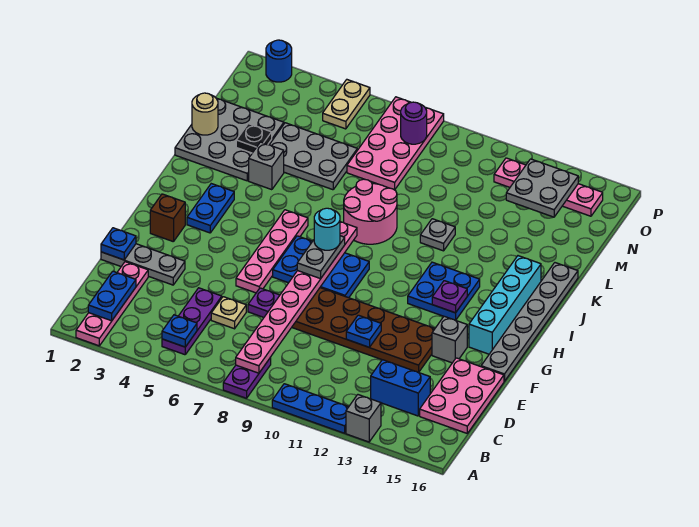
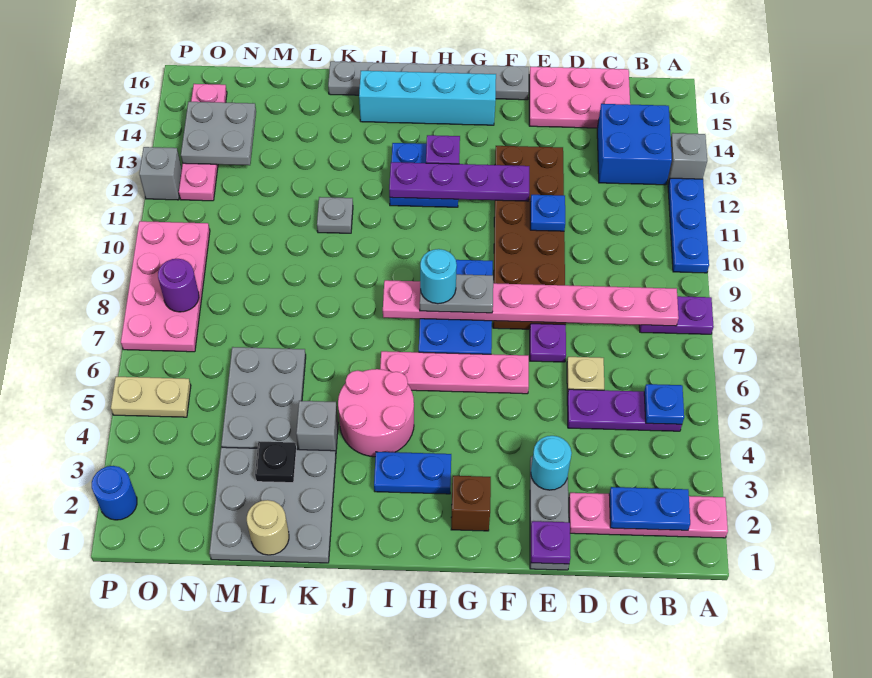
blue brick C13:C14 level 1 -> blue brick B13:C14 level 1
blue plate E1 level 2 -> purple plate E1 level 2
none -> cyan round brick E3 level 2
none -> purple plate F12:I12 level 2
grey brick F14 level 1 -> grey brick P12 level 1
pink round brick J8:K9 level 1 -> pink round brick I4:J5 level 1
pink plate M7:P8 level 1 -> pink plate O7:P10 level 1

